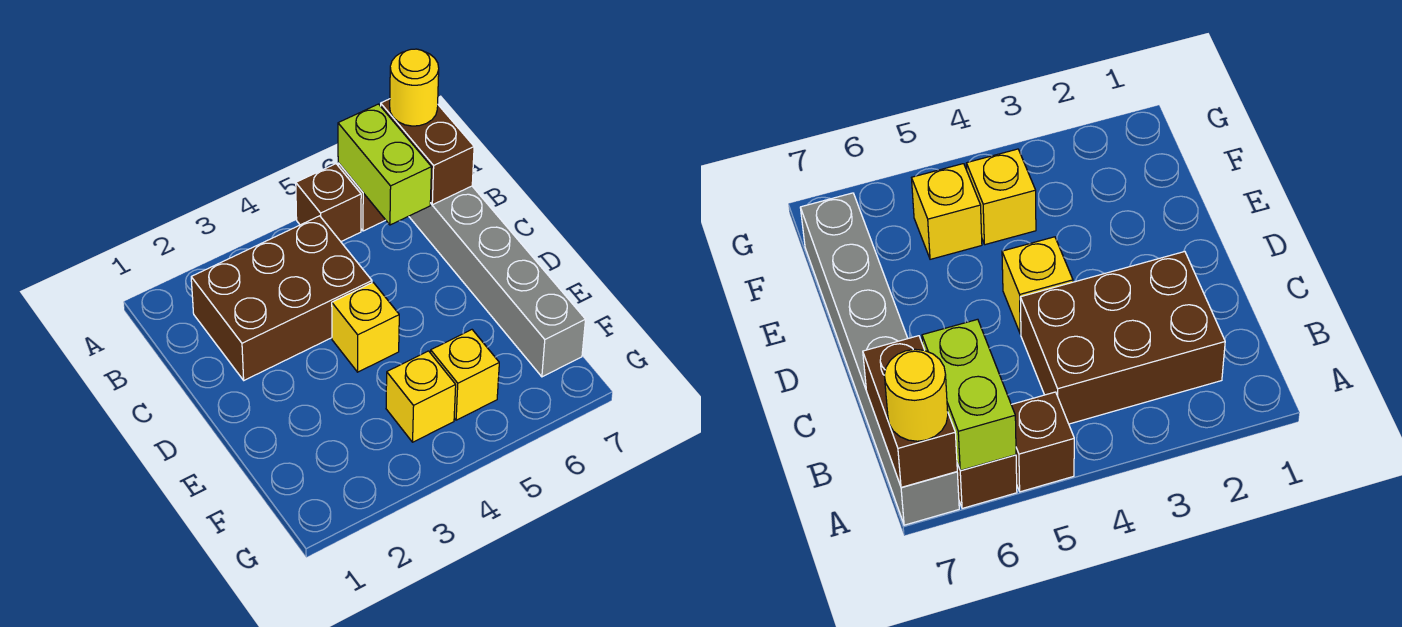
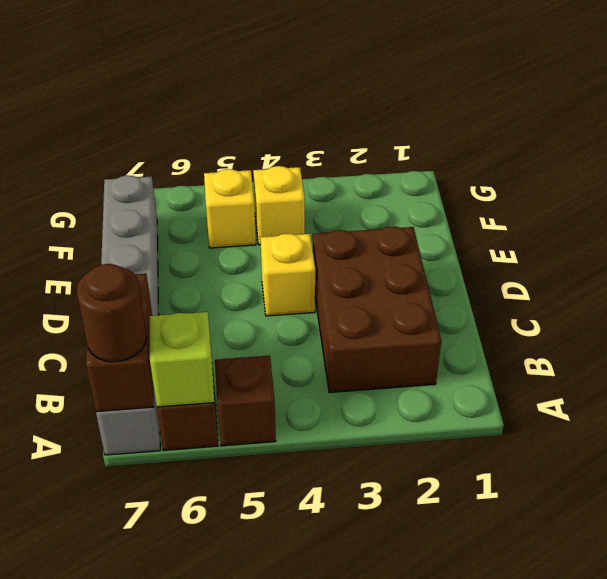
lime brick A6:B6 level 2 -> lime brick A6 level 2
yellow round brick A7 level 3 -> brown round brick A7 level 3
brown brick B2:C4 level 1 -> brown brick B2:D3 level 1

